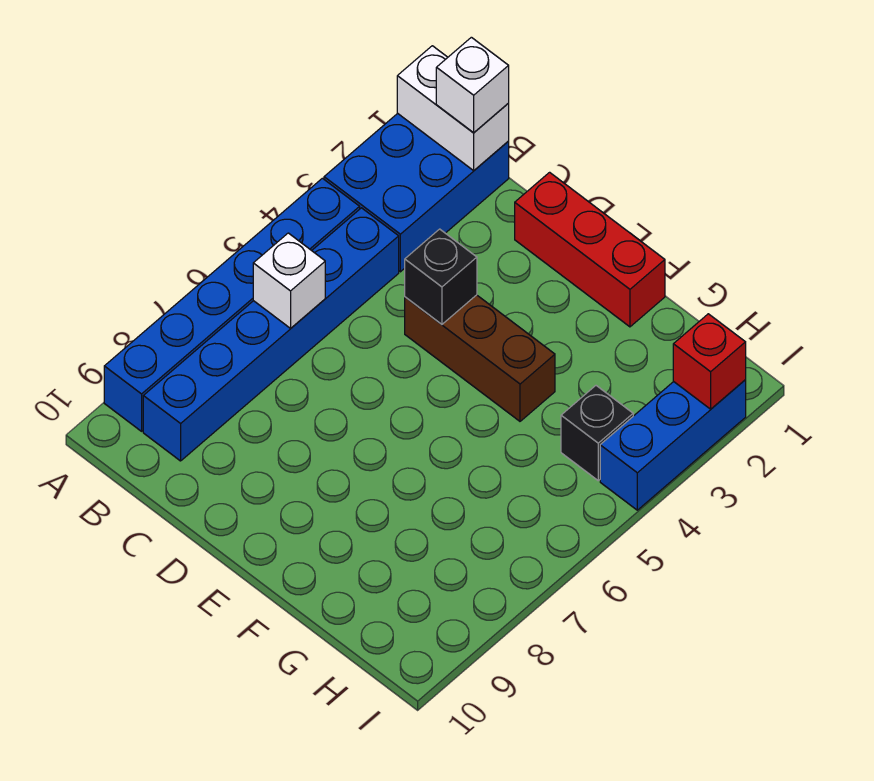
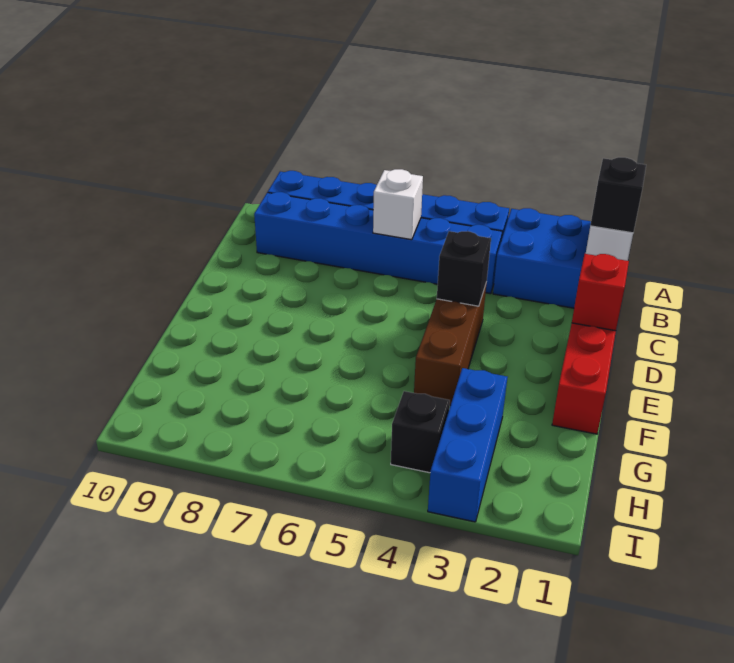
white brick B1 level 3 -> black brick B1 level 3
blue brick I2:I4 level 1 -> blue brick G3:I3 level 1
red brick I2 level 2 -> red brick D1 level 2

